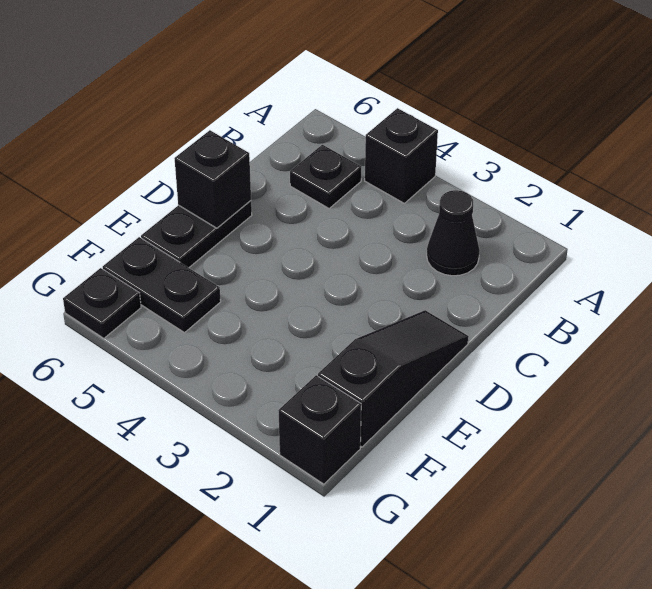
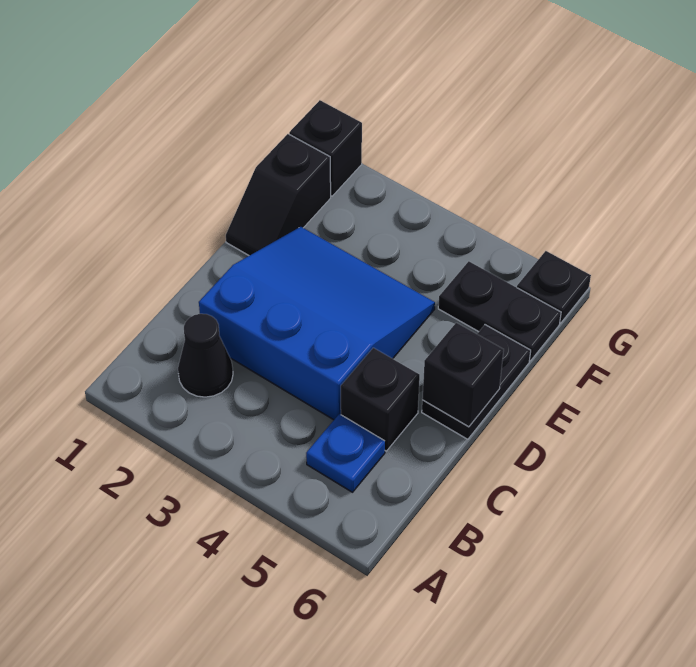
black brick A4 level 1 -> black brick C5 level 1
black plate B5 level 1 -> blue plate B5 level 1
none -> blue slope C2:E4 level 1 top C
black slope D1:F1 level 1 top F -> black slope E1:F1 level 1 top F

